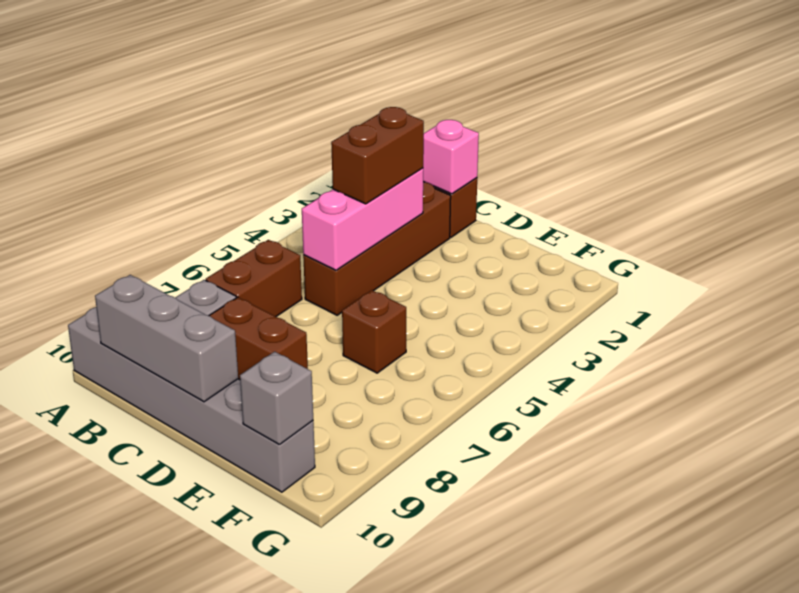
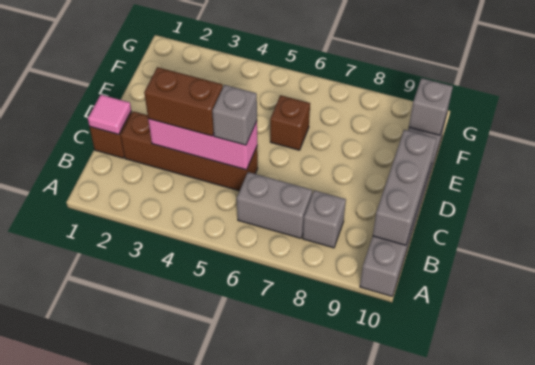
brown brick B6:B7 level 1 -> grey brick B6:B7 level 1
pink brick C1 level 2 -> pink tile C1 level 2
none -> grey brick C5 level 3
brown brick C8:D8 level 1 -> none

